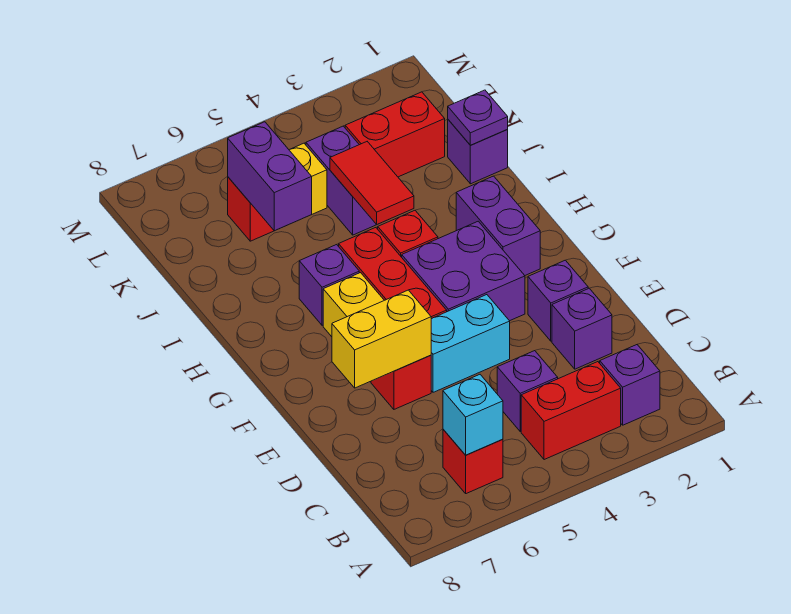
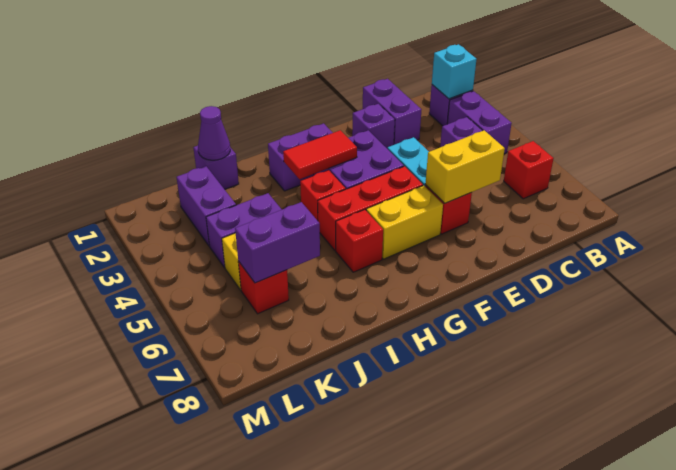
red brick B3:B4 level 1 -> purple brick B3:B4 level 1
cyan brick B6 level 2 -> cyan brick B2 level 2
purple brick D2 level 1 -> purple brick D1:D2 level 1
yellow brick E6:E7 level 2 -> yellow brick D6:E6 level 2
purple brick H6 level 1 -> red brick H6 level 1
red tile I4:J4 level 2 -> red tile G3:H3 level 2
purple plate J1 level 2 -> purple cone J1 level 2
red brick K2:K3 level 1 -> purple brick K2:K3 level 1

